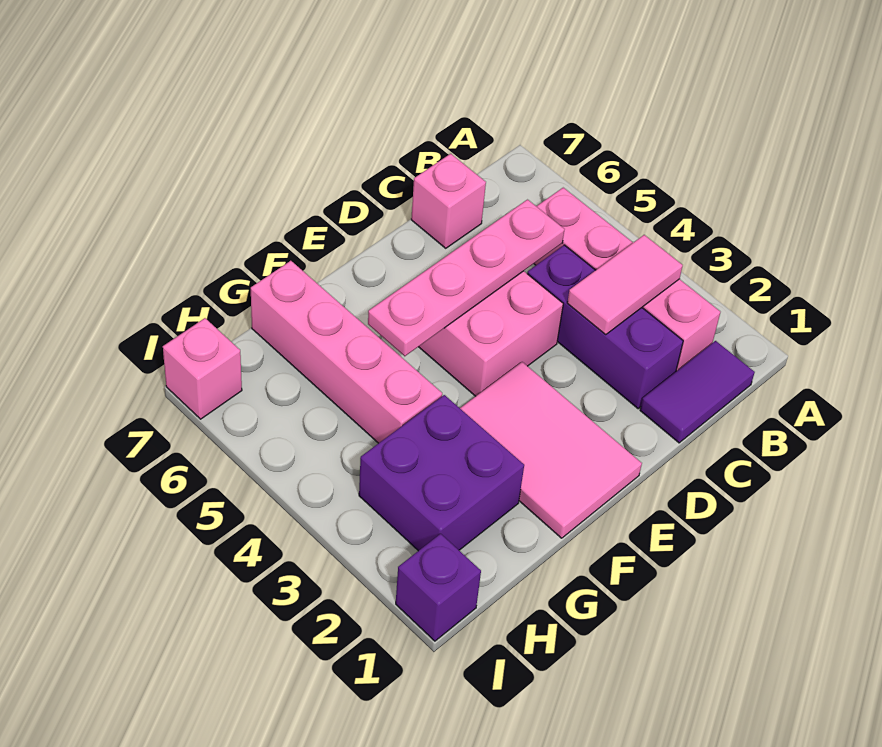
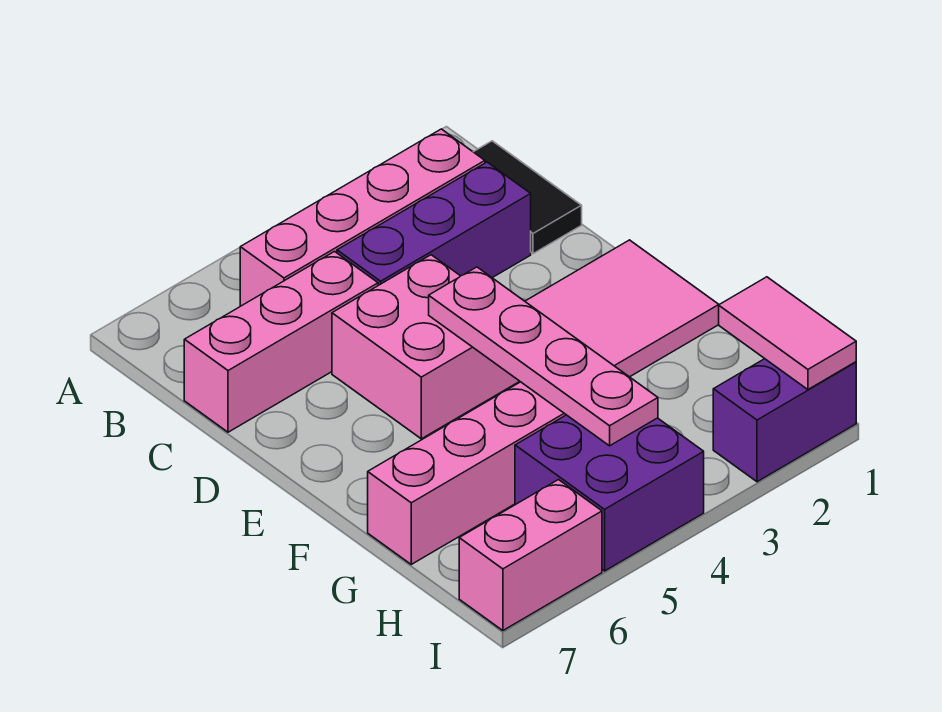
purple tile B1:C1 level 1 -> black tile B1:C1 level 1
pink tile B3:C3 level 2 -> pink tile H1:I1 level 2
pink plate C5:F5 level 2 -> pink plate E4:H4 level 2
pink brick C7 level 1 -> pink brick C5:C7 level 1
purple brick G2:H3 level 1 -> purple brick H4:I5 level 1
purple brick I1 level 1 -> purple brick I1:I2 level 1
pink brick I7 level 1 -> pink brick I6:I7 level 1

